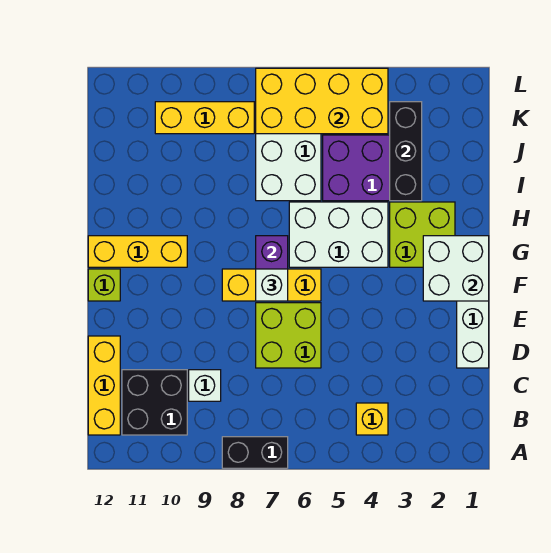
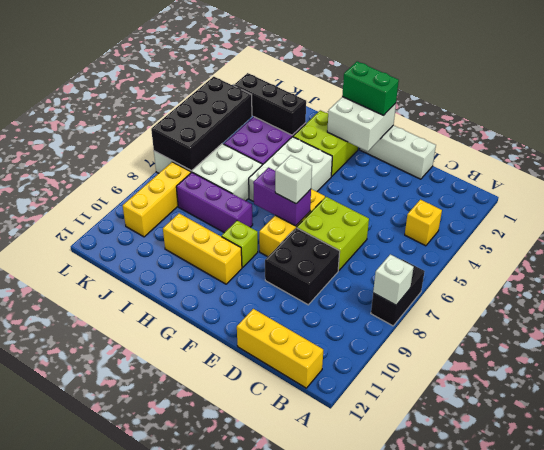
black brick B10:C11 level 1 -> black brick D8:E9 level 1
white brick C9 level 1 -> white brick A8 level 2
none -> green brick F1:G1 level 3
lime brick F12 level 1 -> lime brick G9 level 1
yellow brick G10:G12 level 1 -> yellow brick G10:I10 level 1
none -> purple brick H8:J8 level 1
yellow brick K4:L7 level 2 -> black brick K4:L7 level 2

